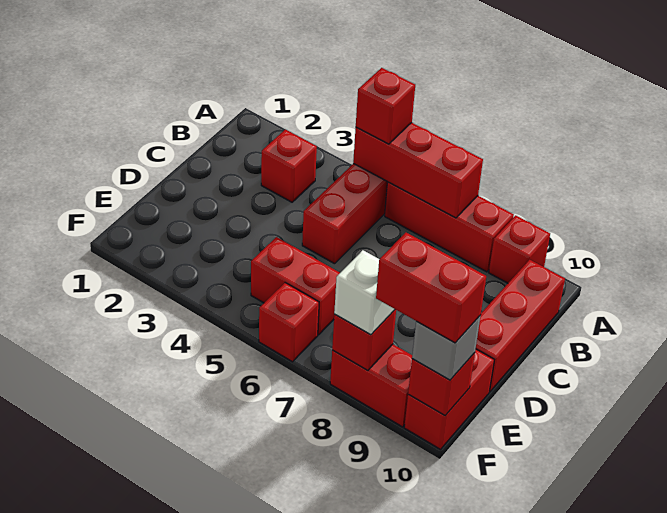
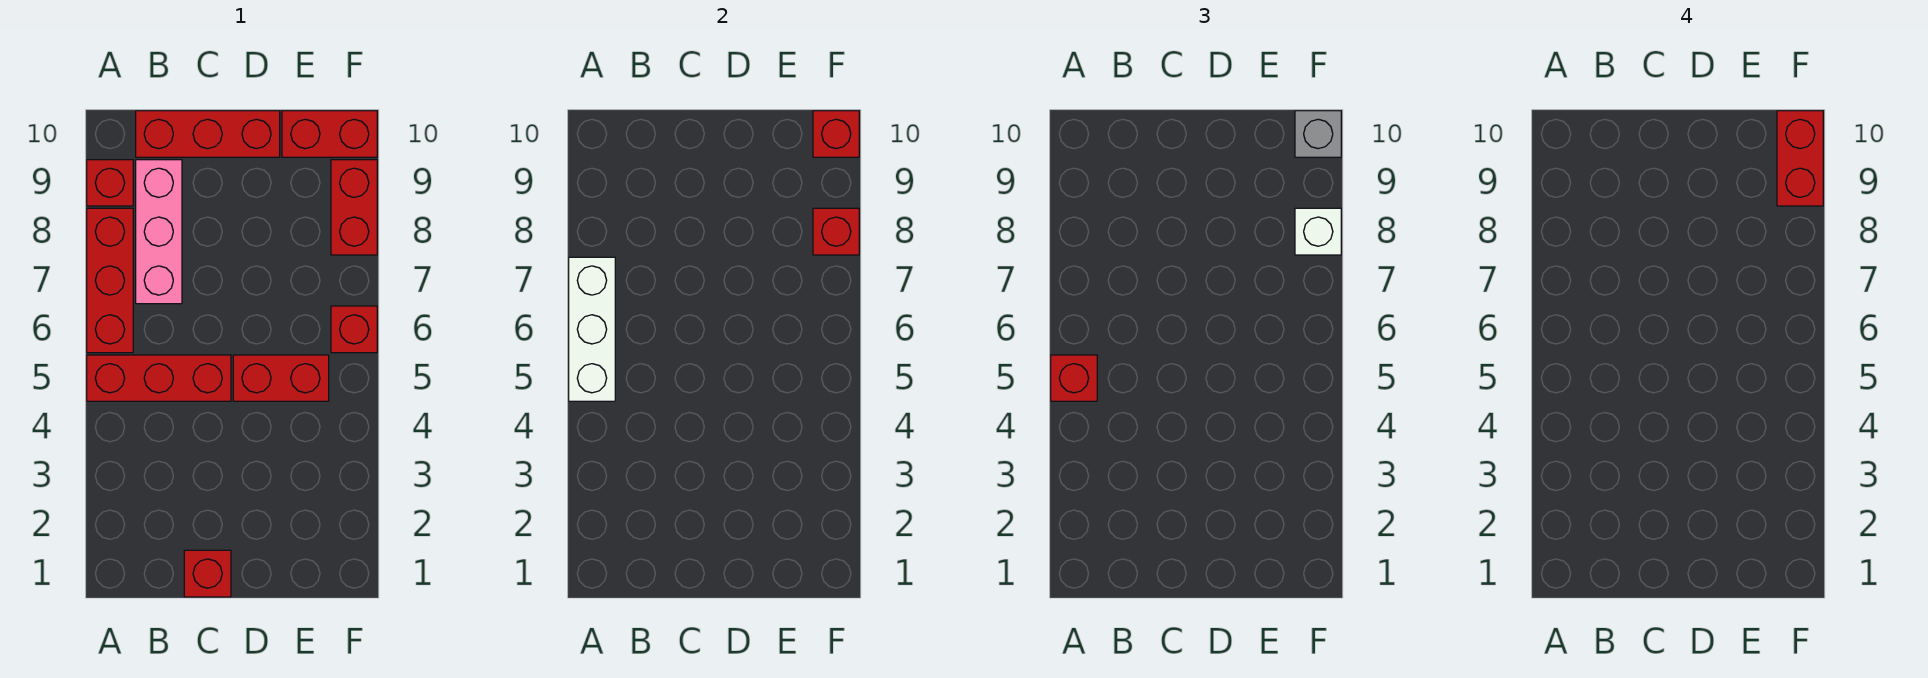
red brick A5:A7 level 2 -> white brick A5:A7 level 2
red brick B3 level 1 -> red brick C1 level 1
none -> pink brick B7:B9 level 1
red brick E5:E6 level 1 -> red brick D5:E5 level 1

